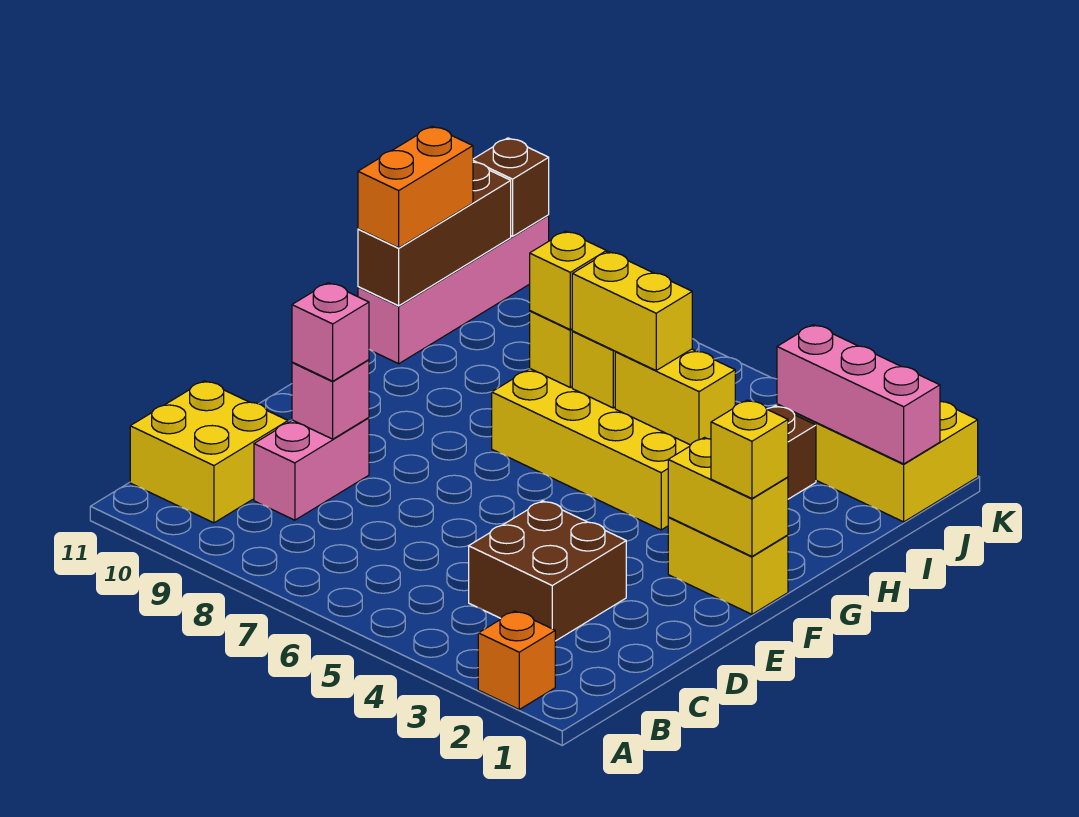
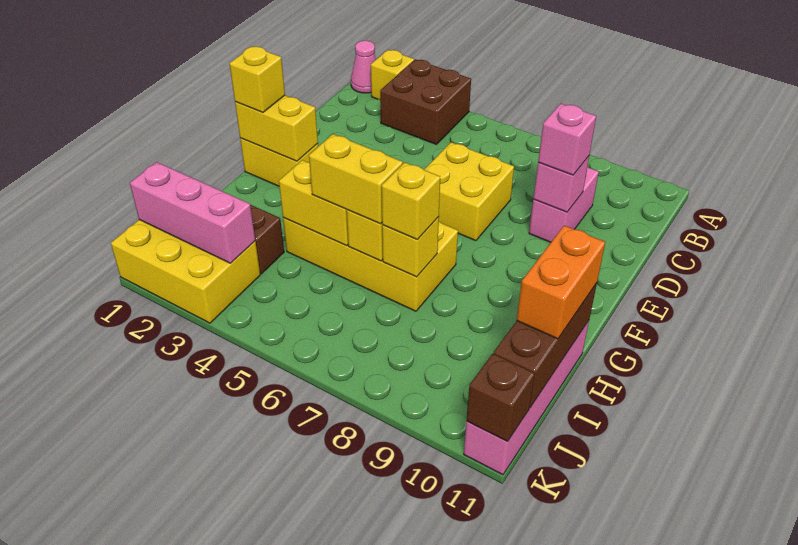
none -> pink cone A1 level 1
orange brick A2 level 1 -> yellow brick A2 level 1
yellow brick B10:C11 level 1 -> yellow brick D6:E7 level 1
brown brick C3:D4 level 1 -> brown brick A3:B4 level 1

